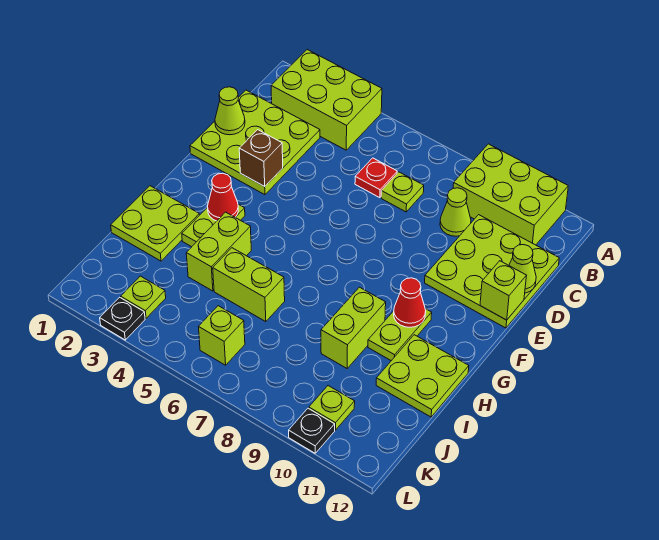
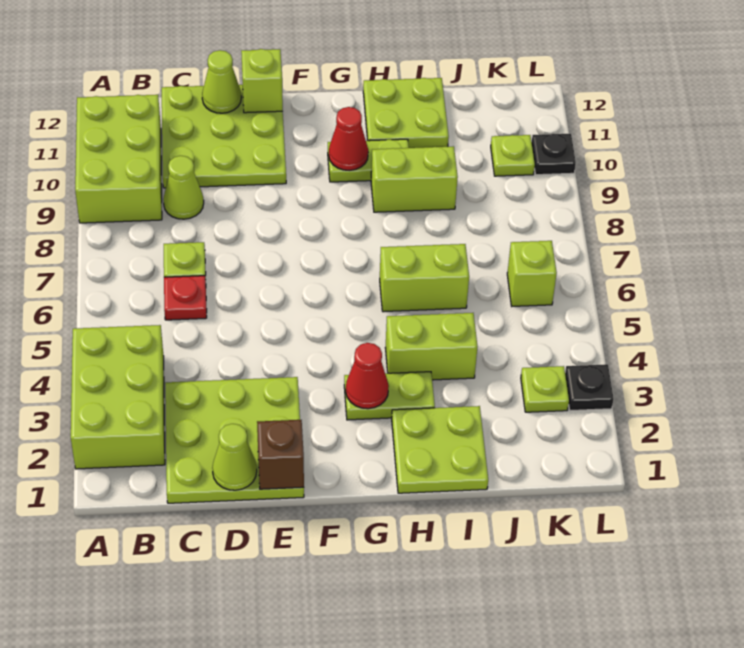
brown brick E3 level 2 -> brown brick E1 level 2
lime brick I5:I6 level 1 -> lime brick H6:I6 level 1

